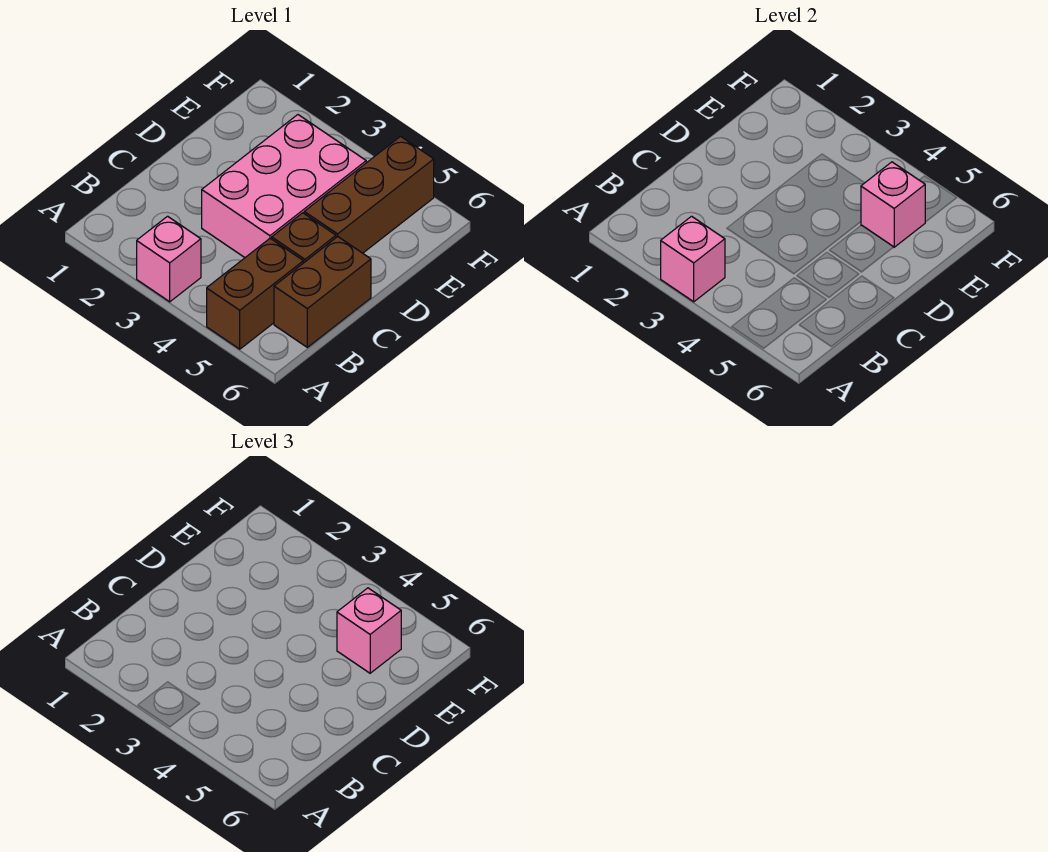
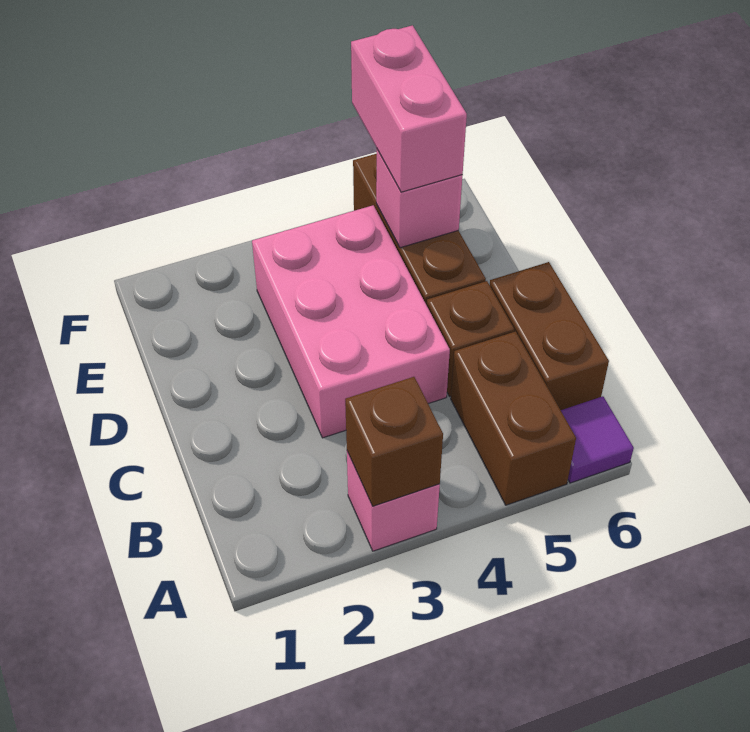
pink brick A3 level 2 -> brown brick A3 level 2
none -> purple tile A6 level 1
pink brick E5 level 3 -> pink brick E5:F5 level 3

